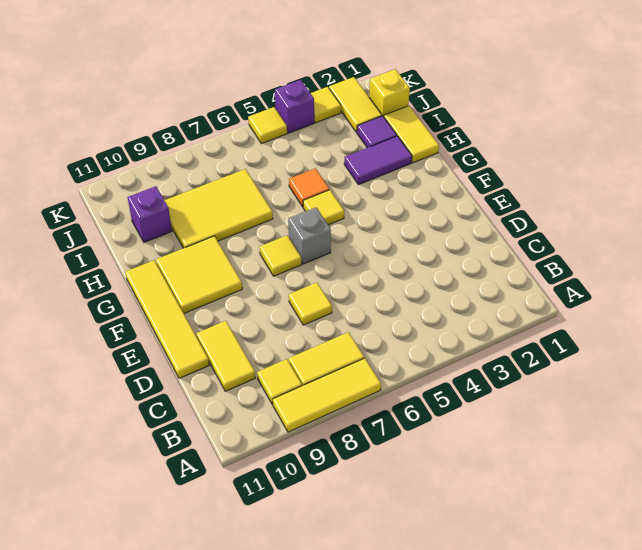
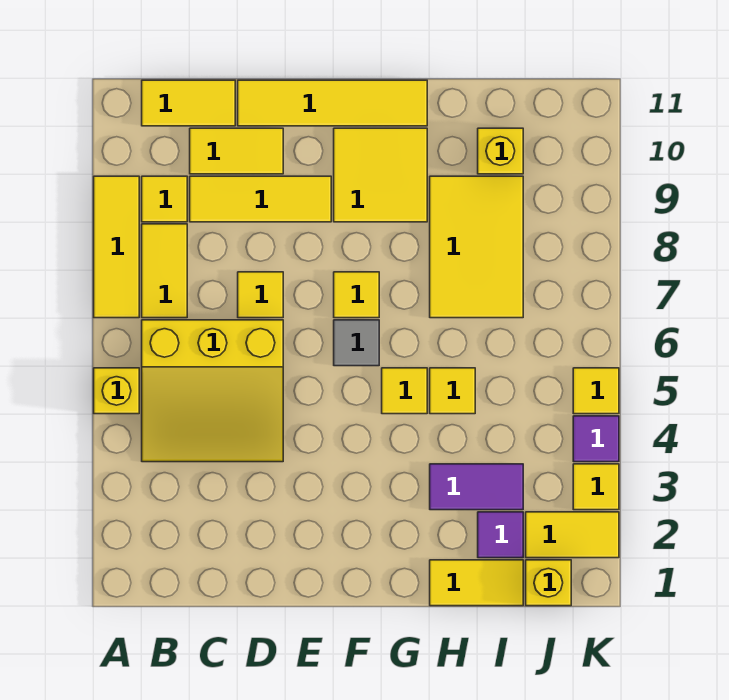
none -> yellow brick A5 level 1
none -> yellow slope B4:D6 level 1 top 6
none -> yellow tile B11:C11 level 1
none -> yellow tile C9:E9 level 1
grey brick F6 level 1 -> grey tile F6 level 1
purple tile H2:H3 level 1 -> purple tile H3:I3 level 1
orange tile H5 level 1 -> yellow tile H5 level 1
purple brick I10 level 1 -> yellow brick I10 level 1
purple brick K4 level 1 -> purple tile K4 level 1

